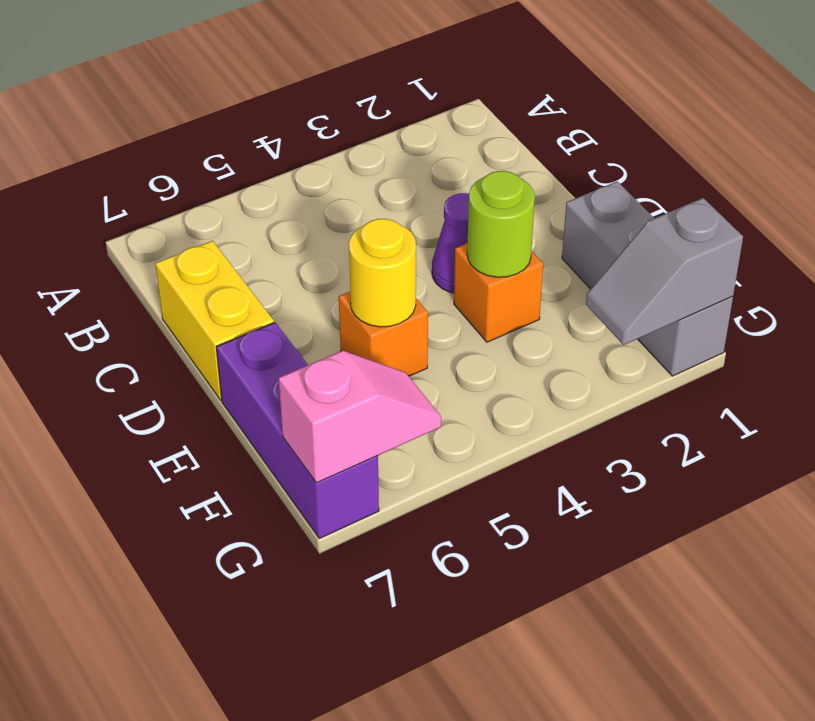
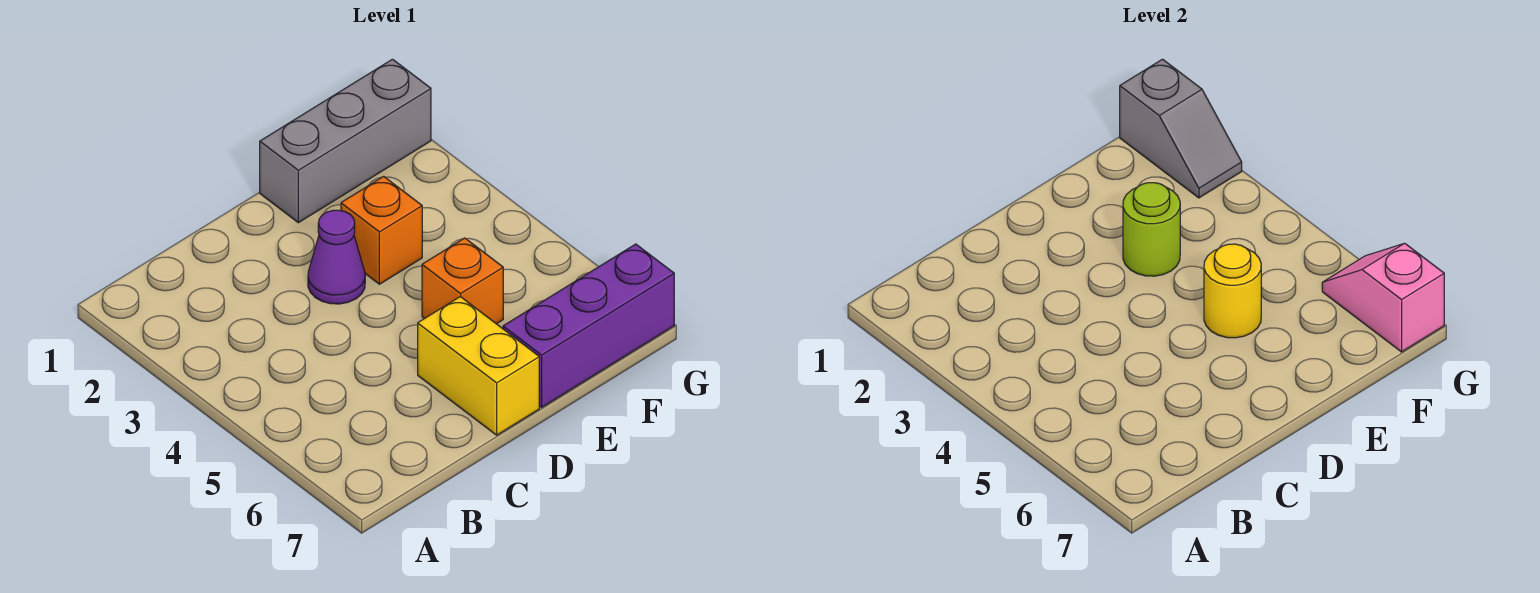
yellow brick C7:D7 level 1 -> yellow brick D6:D7 level 1

